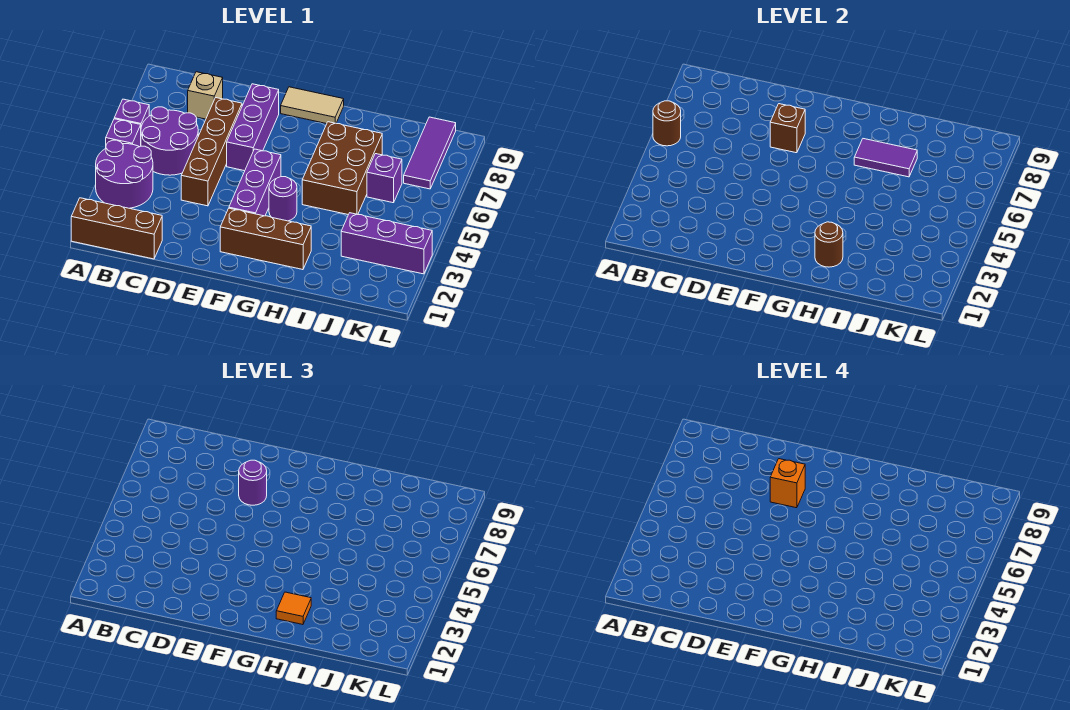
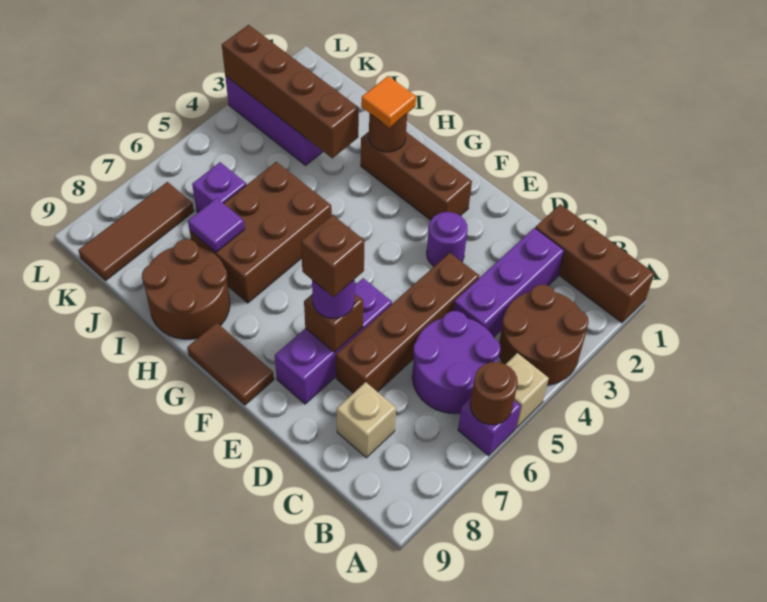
purple round brick A3:B4 level 1 -> brown round brick A3:B4 level 1
purple brick A5 level 1 -> tan brick A5 level 1
orange brick E7 level 4 -> brown brick E7 level 4
purple brick F3:F5 level 1 -> purple brick C2:C4 level 1
tan tile F9:G9 level 1 -> brown tile F9:G9 level 1
purple round brick G4 level 1 -> purple round brick E3 level 1
purple tile H7:I7 level 2 -> purple tile I7 level 2
none -> brown round brick H8:I9 level 1
none -> brown brick I3:L3 level 2
purple tile K7:K9 level 1 -> brown tile K7:K9 level 1

